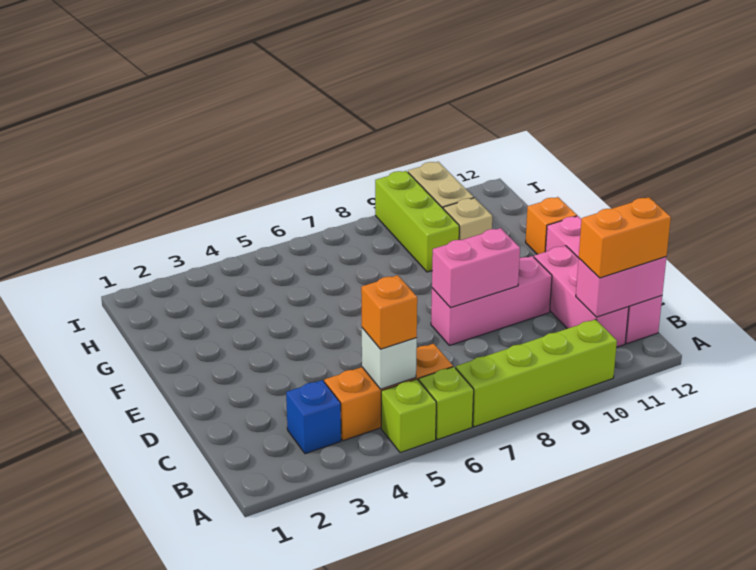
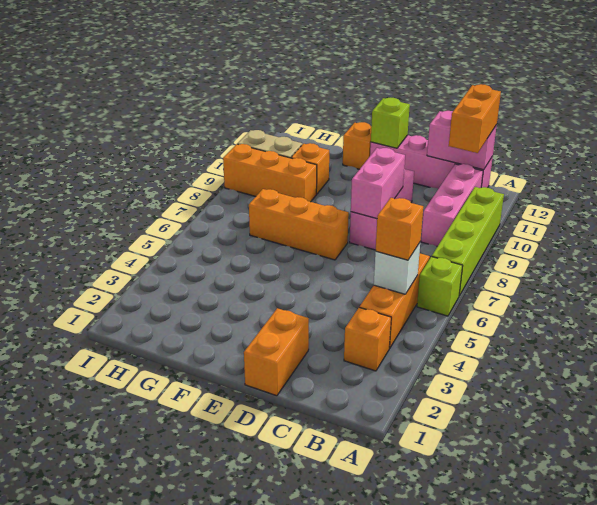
lime brick A5 level 1 -> lime brick E12 level 2
blue brick B3 level 1 -> orange brick B3 level 1
pink brick B11:D11 level 1 -> pink brick B9:B11 level 1
pink brick B11:B12 level 2 -> pink brick B12:C12 level 2
none -> orange brick D1:D2 level 1
none -> orange brick E7:G7 level 1
lime brick G9:I9 level 1 -> orange brick G9:I9 level 1
tan brick G10 level 1 -> orange brick G10 level 1

